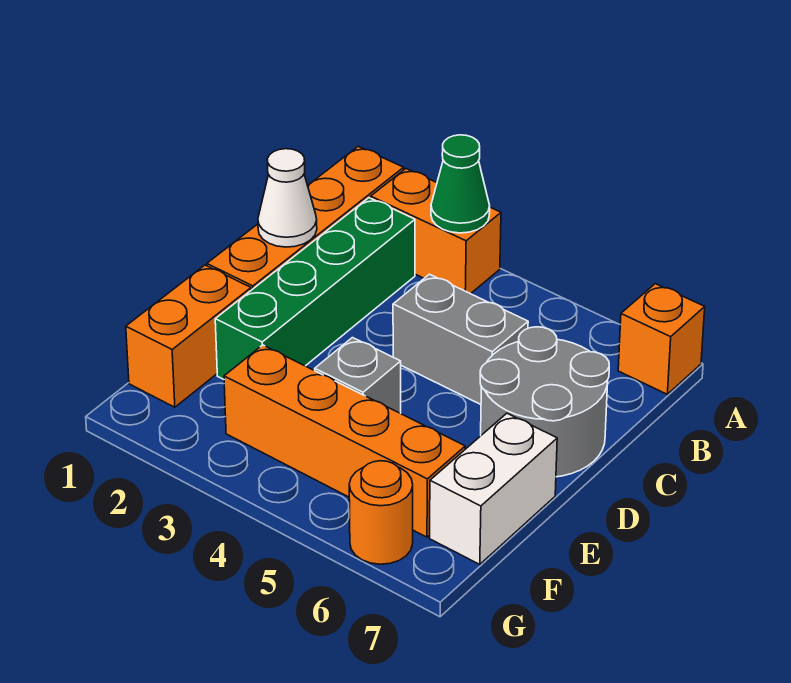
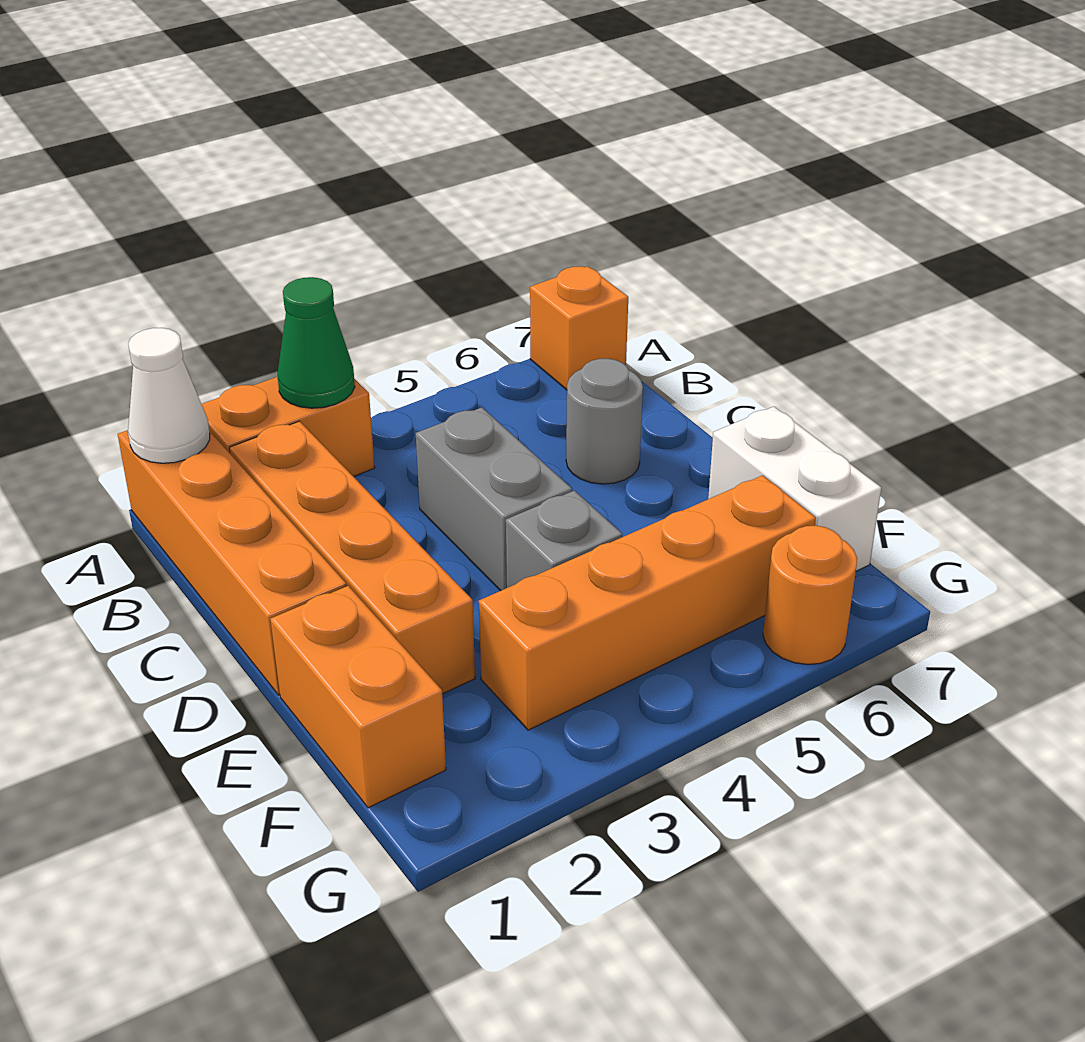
green brick B2:E2 level 1 -> orange brick B2:E2 level 1
white cone C1 level 2 -> white cone A1 level 2
grey brick C4:C5 level 1 -> grey brick C4:D4 level 1
grey round brick C6:D7 level 1 -> grey round brick C6 level 1

